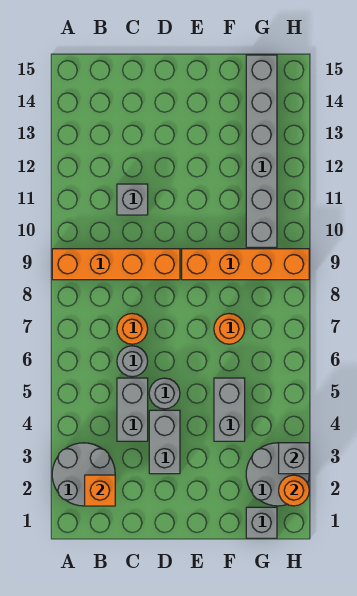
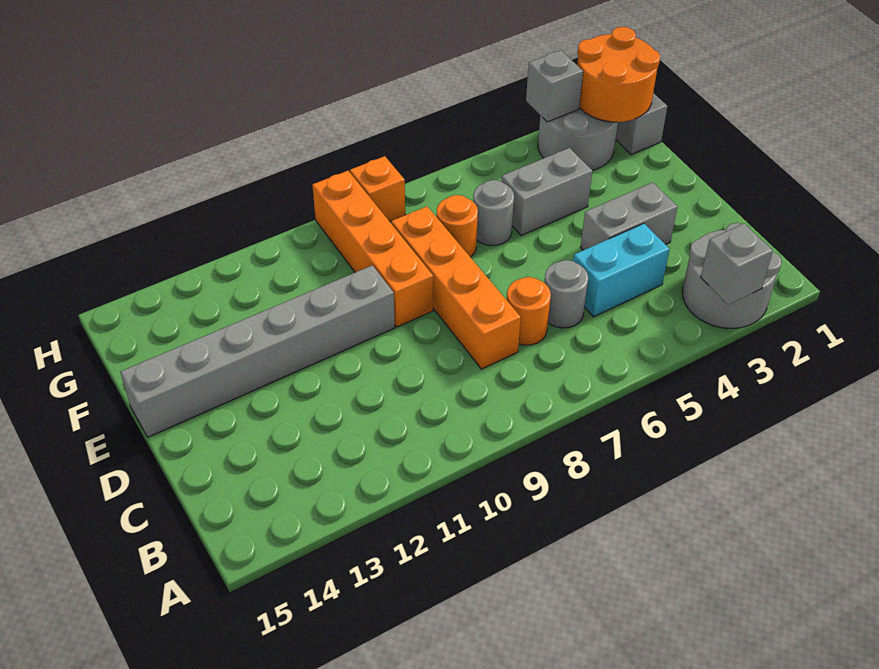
orange brick A9:D9 level 1 -> orange brick C8:F8 level 1
orange brick B2 level 2 -> orange brick H8 level 1
grey brick C4:C5 level 1 -> cyan brick C4:C5 level 1
grey brick C11 level 1 -> grey brick A3 level 2
grey round brick D5 level 1 -> grey round brick F6 level 1
grey brick G10:G15 level 1 -> grey brick E10:E15 level 1
orange round brick H2 level 2 -> orange round brick G1:H2 level 2

